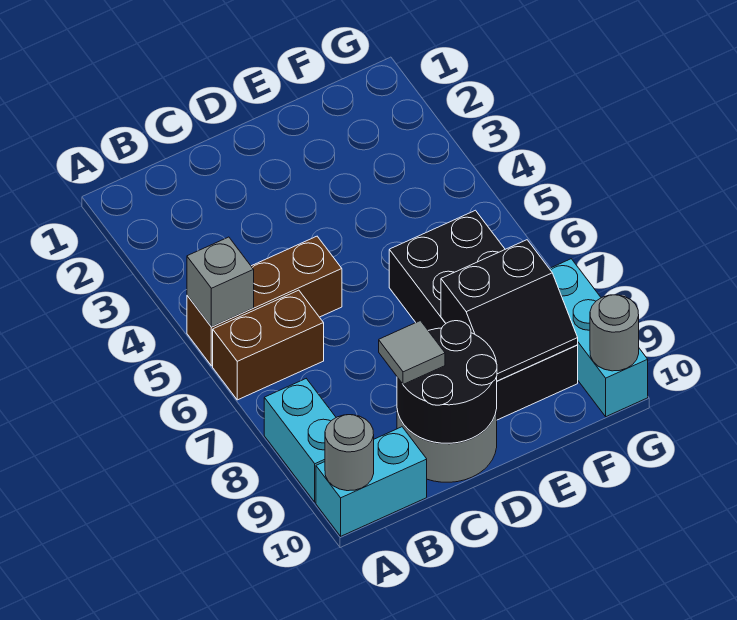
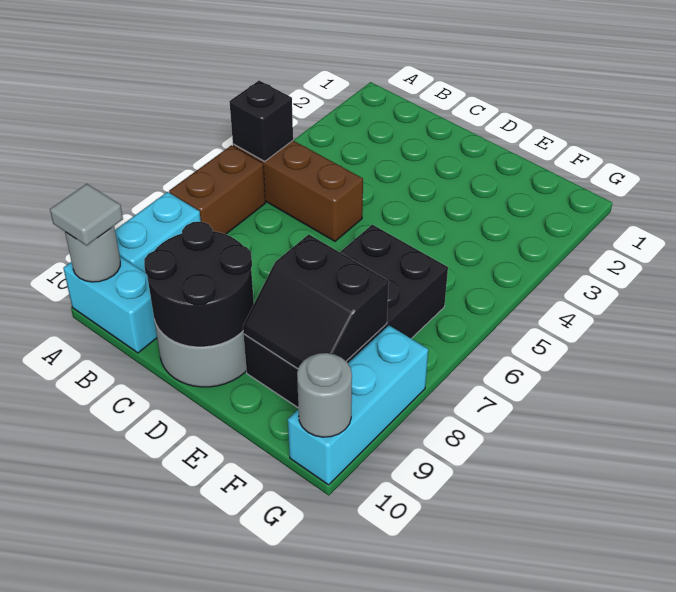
grey brick A5 level 2 -> black brick A5 level 2
brown brick A6:B6 level 1 -> brown brick A6:A7 level 1
grey tile C9 level 3 -> grey tile A10 level 3

